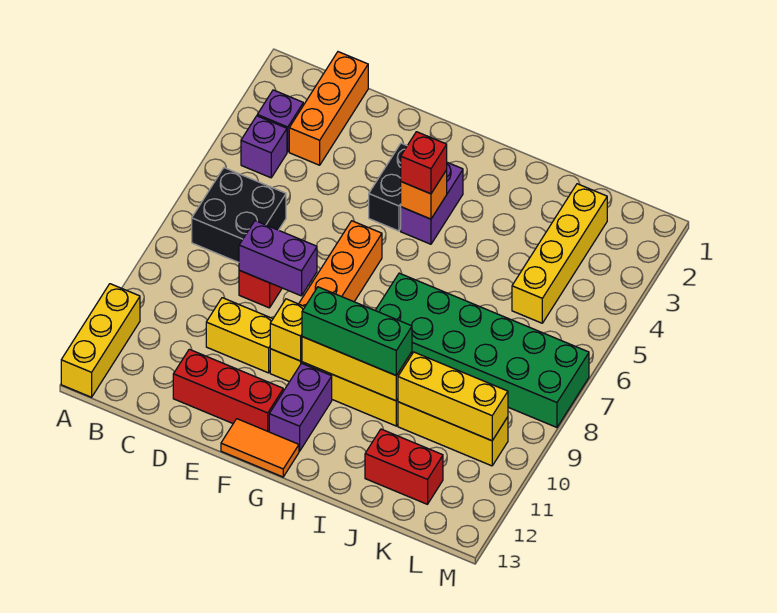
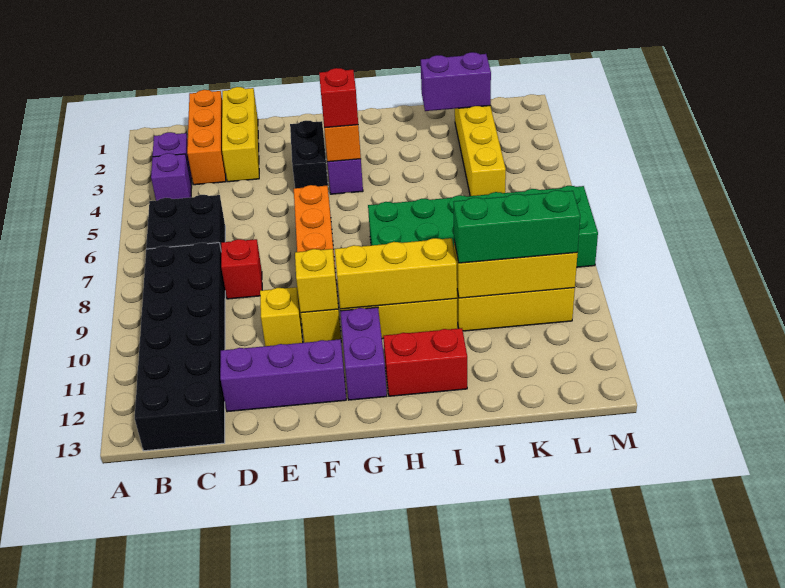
yellow brick A11:A13 level 1 -> yellow brick D1:D3 level 1
none -> black brick B8:C13 level 1
purple brick D8:E8 level 2 -> purple brick J2:K2 level 2
yellow brick D10:E10 level 1 -> yellow brick E10 level 1
red brick D12:F12 level 1 -> purple brick D12:F12 level 1
orange tile F13:G13 level 1 -> none
green brick G10:I10 level 3 -> green brick J10:L10 level 3
red brick J12:K12 level 1 -> red brick H12:I12 level 1

